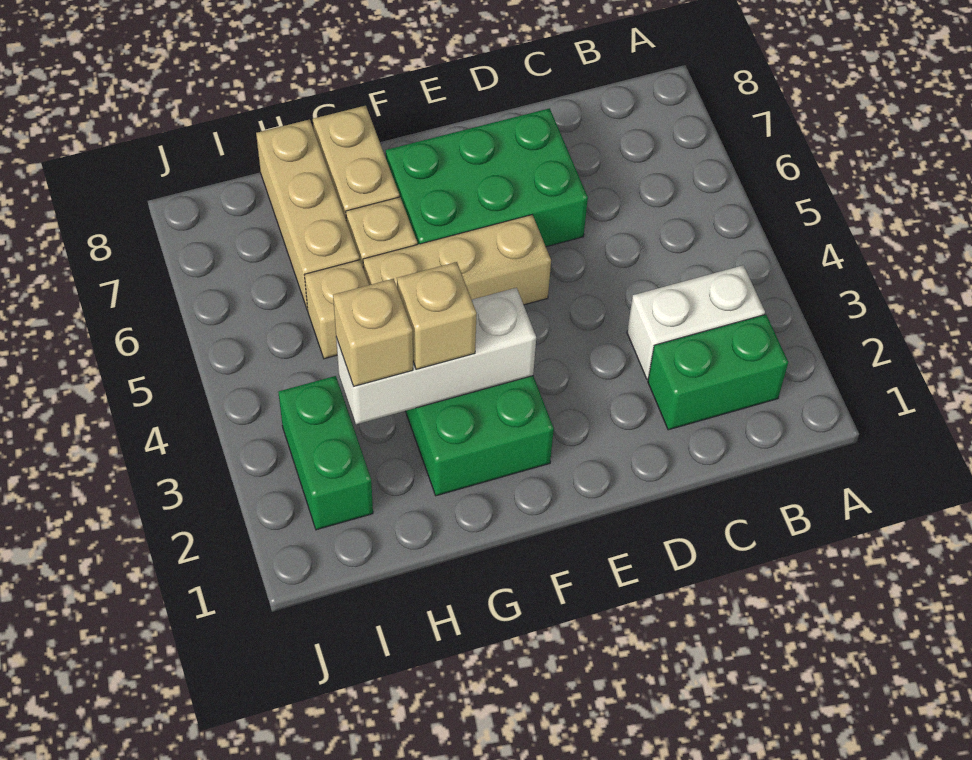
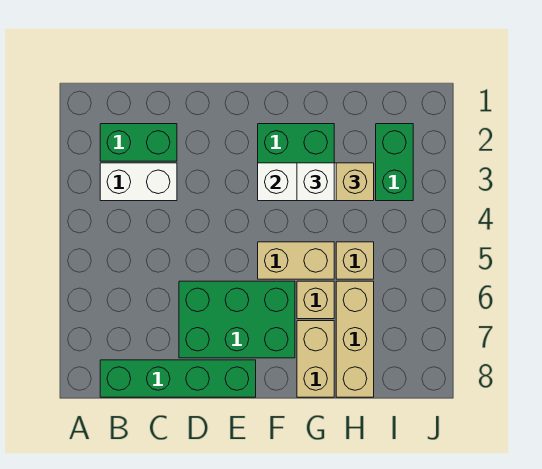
none -> green brick B8:E8 level 1
tan brick E5:G5 level 1 -> tan brick F5:G5 level 1
tan brick G3 level 3 -> white brick G3 level 3

